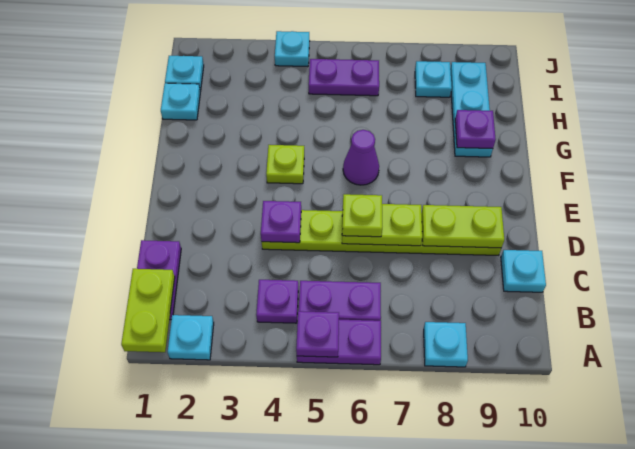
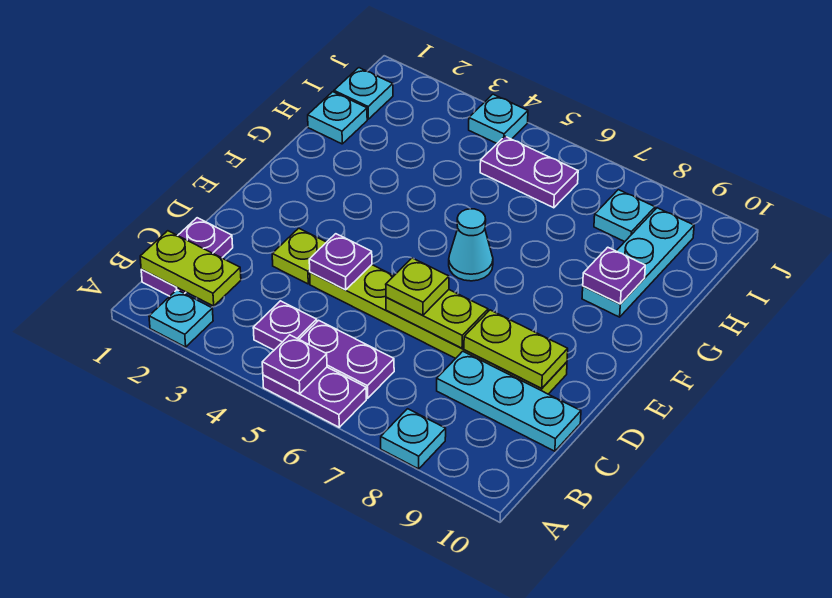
lime plate A1:B1 level 2 -> lime plate B1:B2 level 2
cyan plate C10 level 1 -> cyan plate C8:C10 level 1
lime plate F4 level 1 -> lime plate D3 level 1
purple cone F6 level 1 -> cyan cone F6 level 1

